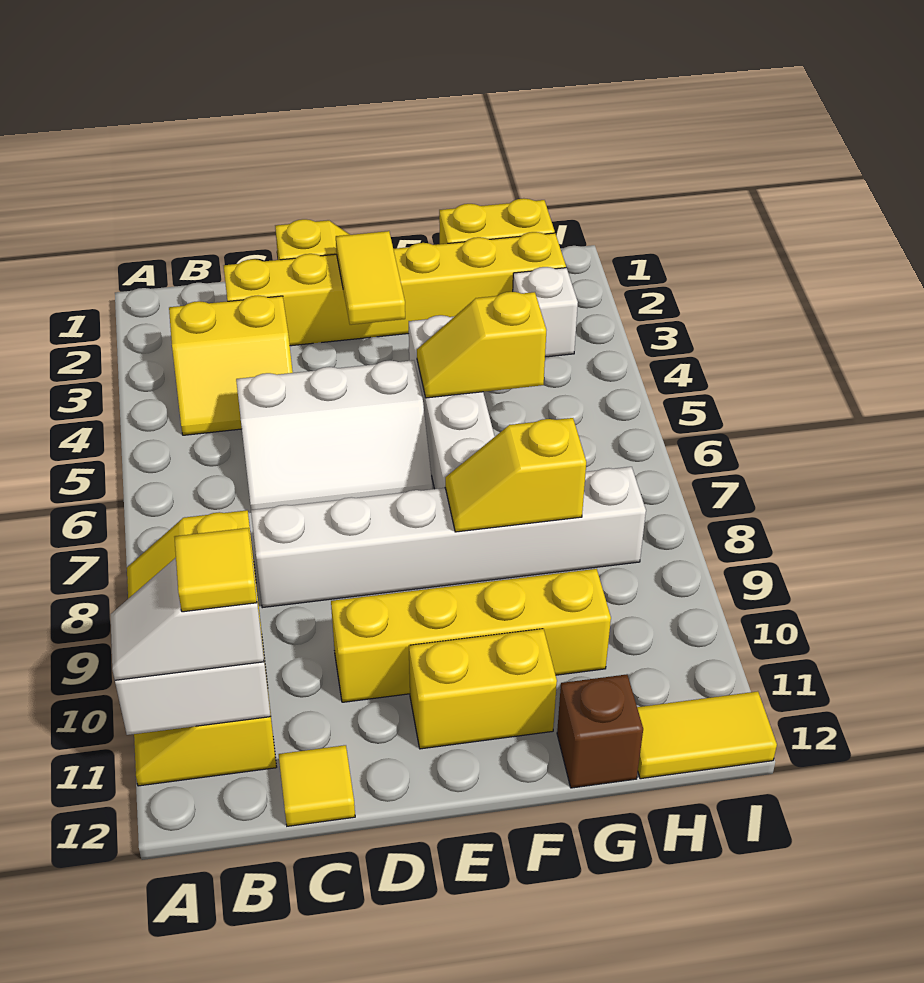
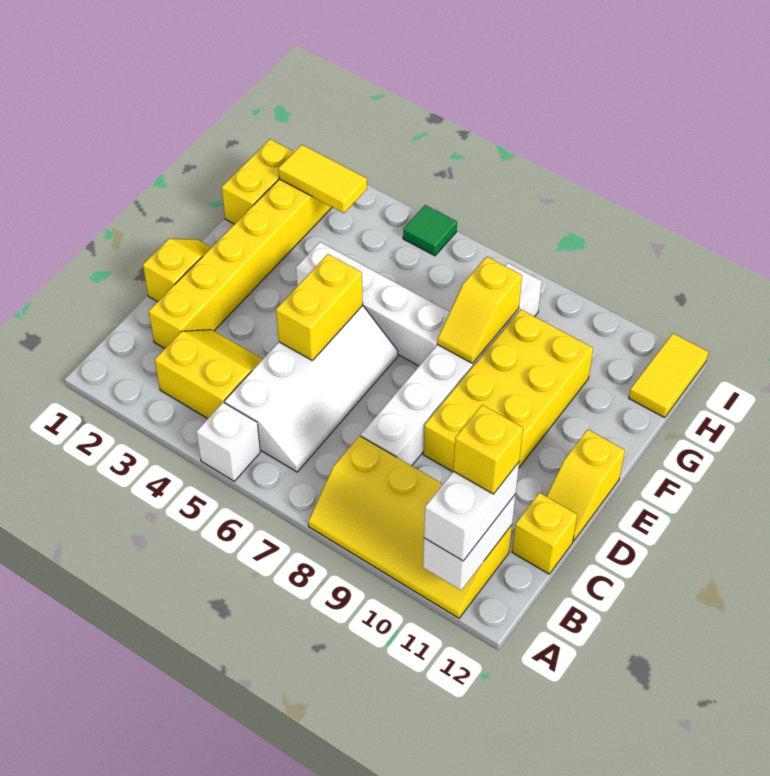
white slope A11:B11 level 3 top B -> white brick A11:B11 level 3
yellow slope B3:C4 level 1 top 3 -> yellow slope B3:C4 level 1 top B
yellow tile B11 level 4 -> yellow brick B11 level 4
white slope C5:E6 level 1 top 5 -> white slope B5:E6 level 1 top 5
yellow tile C12 level 1 -> yellow brick C12 level 1
yellow brick D10:G10 level 1 -> yellow brick D9:G10 level 1
yellow tile E2:E3 level 2 -> yellow tile H2:H3 level 2
yellow brick E11:F11 level 1 -> yellow brick D5:E5 level 2
yellow slope F5:G5 level 2 top G -> yellow slope D12:E12 level 1 top E
brown brick G12 level 1 -> none
white brick H3 level 1 -> white brick A5 level 1
none -> green tile I5 level 1

